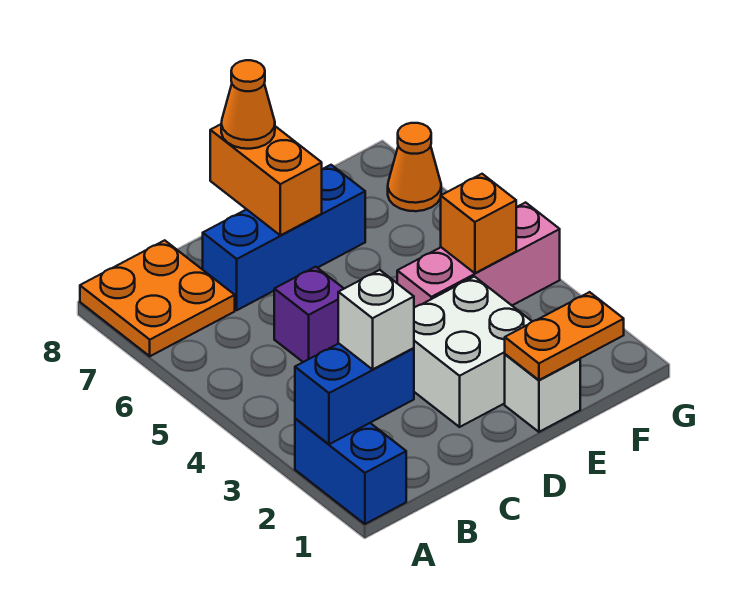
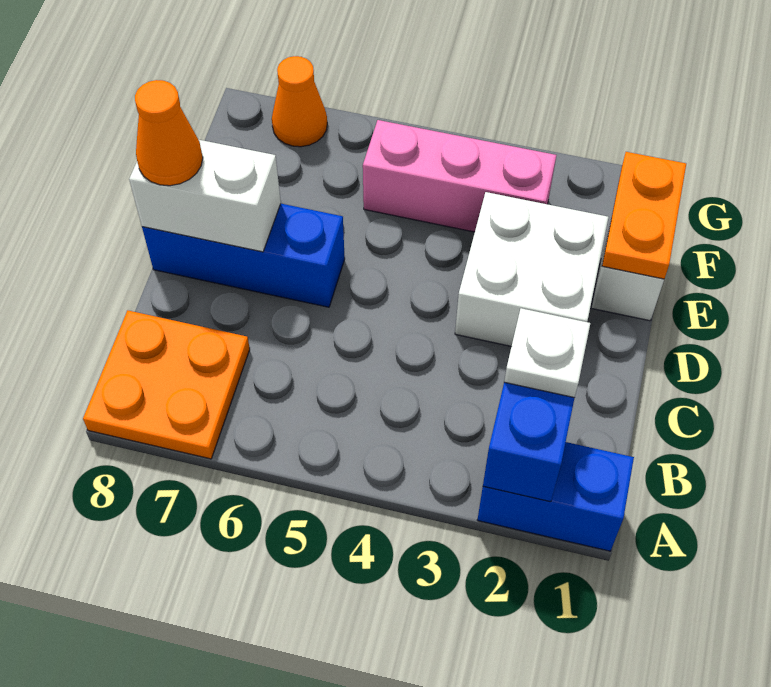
white brick B2 level 3 -> white plate B2 level 3
purple brick C5 level 1 -> none
blue brick C7:E7 level 1 -> blue brick D6:D8 level 1
orange brick D7:D8 level 2 -> white brick D7:D8 level 2
pink brick E4:G4 level 1 -> pink brick F3:F5 level 1
orange brick F4 level 2 -> none

